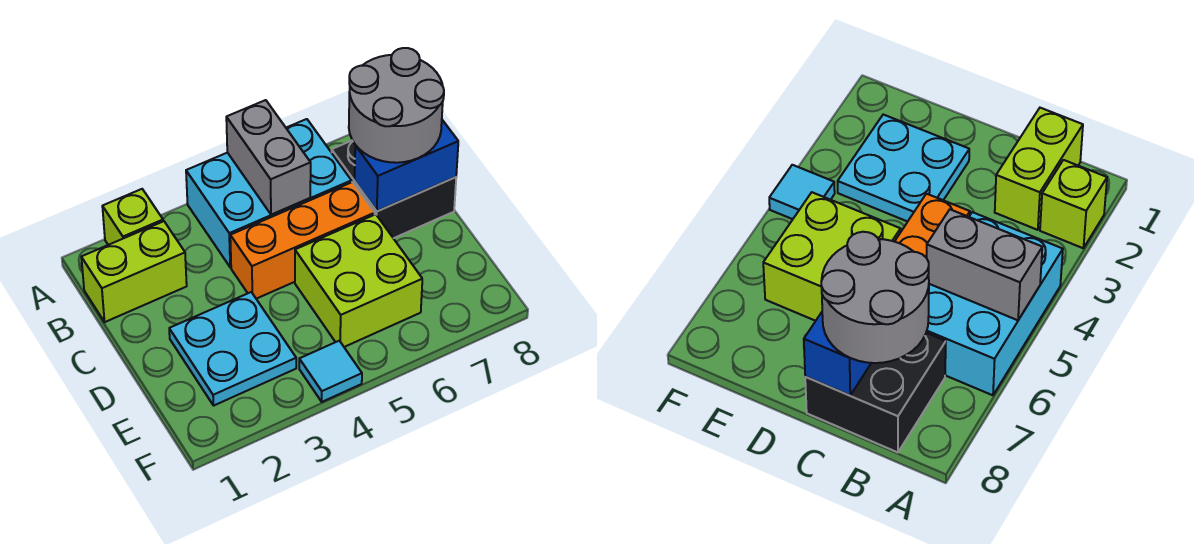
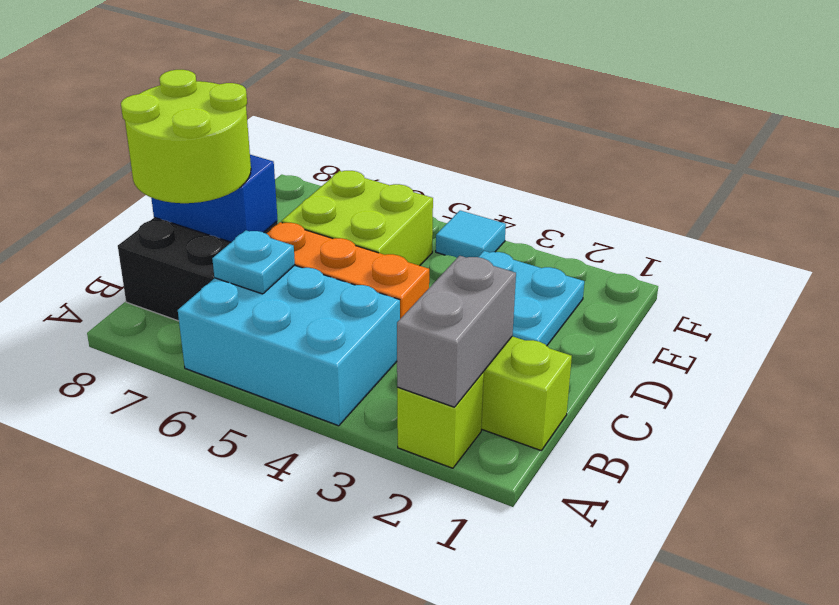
grey brick A5:B5 level 2 -> grey brick A2:B2 level 2
none -> cyan plate B6 level 2
grey round brick B7:C8 level 3 -> lime round brick B7:C8 level 3

